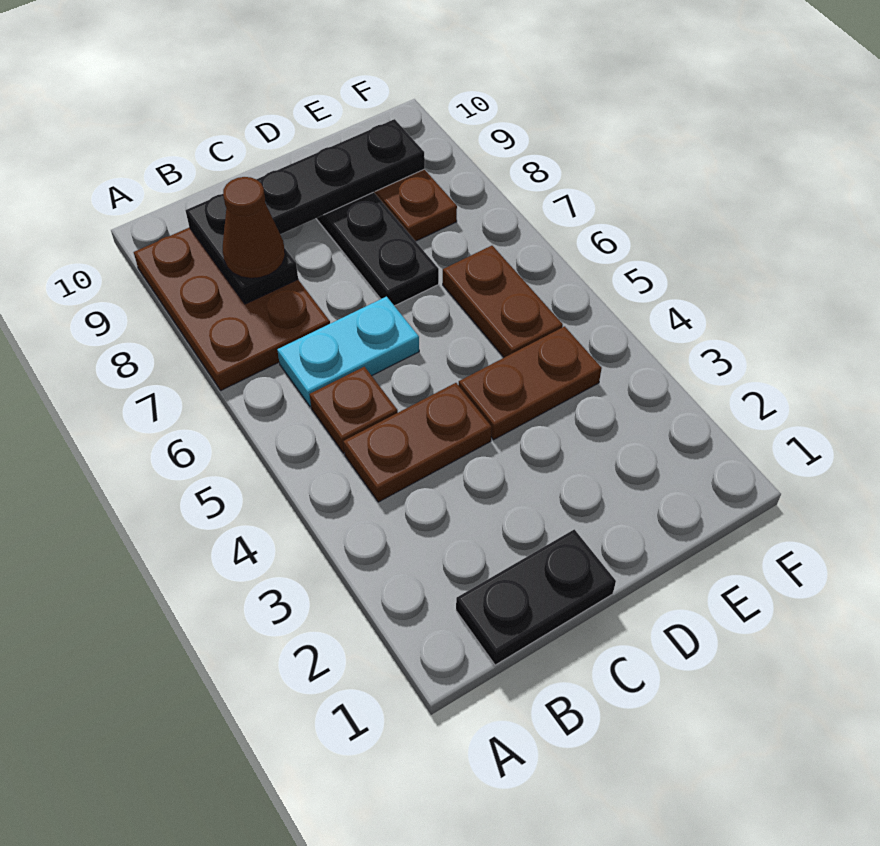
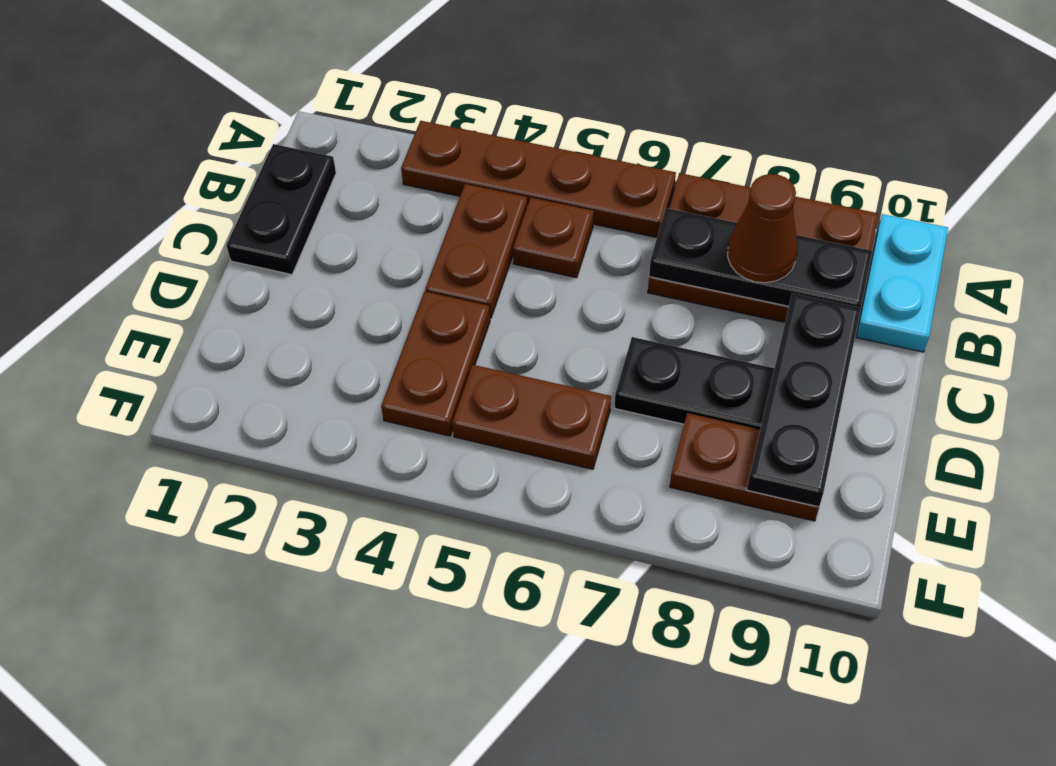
none -> brown plate A3:A6 level 1
cyan plate B6:C6 level 1 -> cyan plate A10:B10 level 1
black plate B8:B9 level 2 -> black plate B7:B9 level 2

